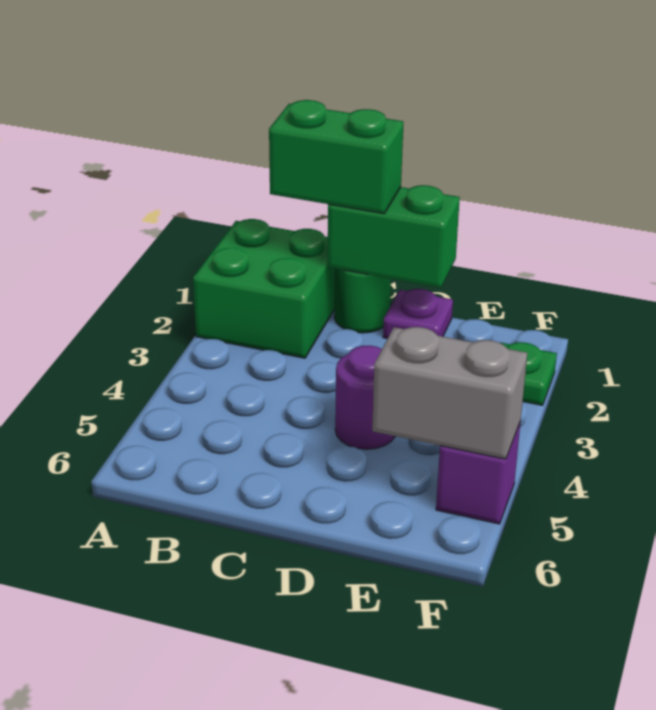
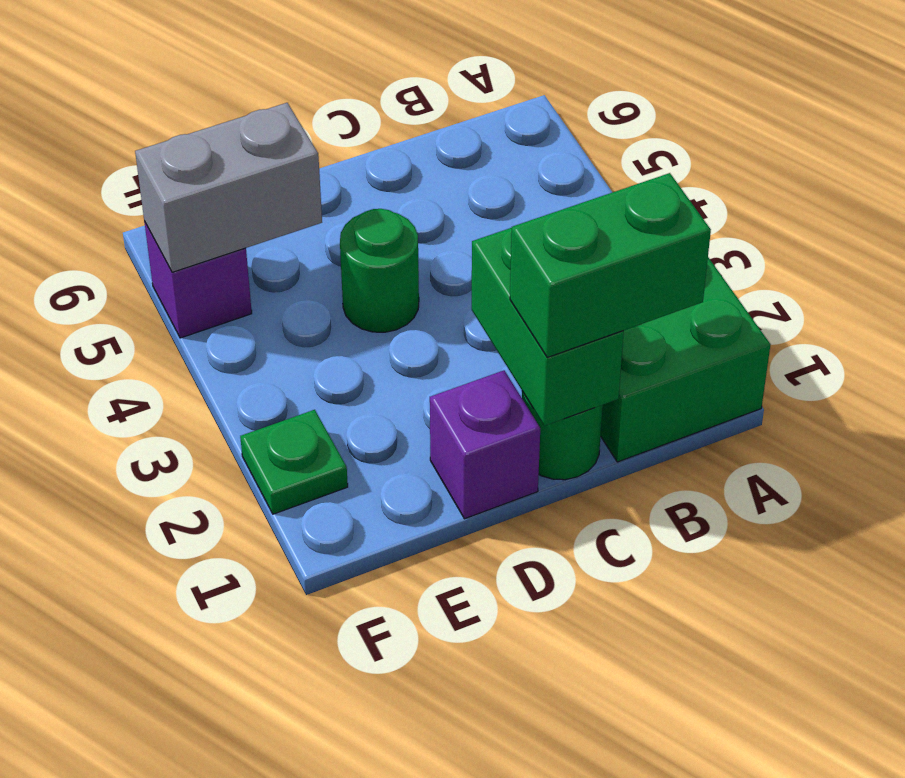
green brick C1:D1 level 2 -> green brick C1:C2 level 2
purple plate D1 level 1 -> purple brick D1 level 1
purple round brick D4 level 1 -> green round brick D4 level 1

